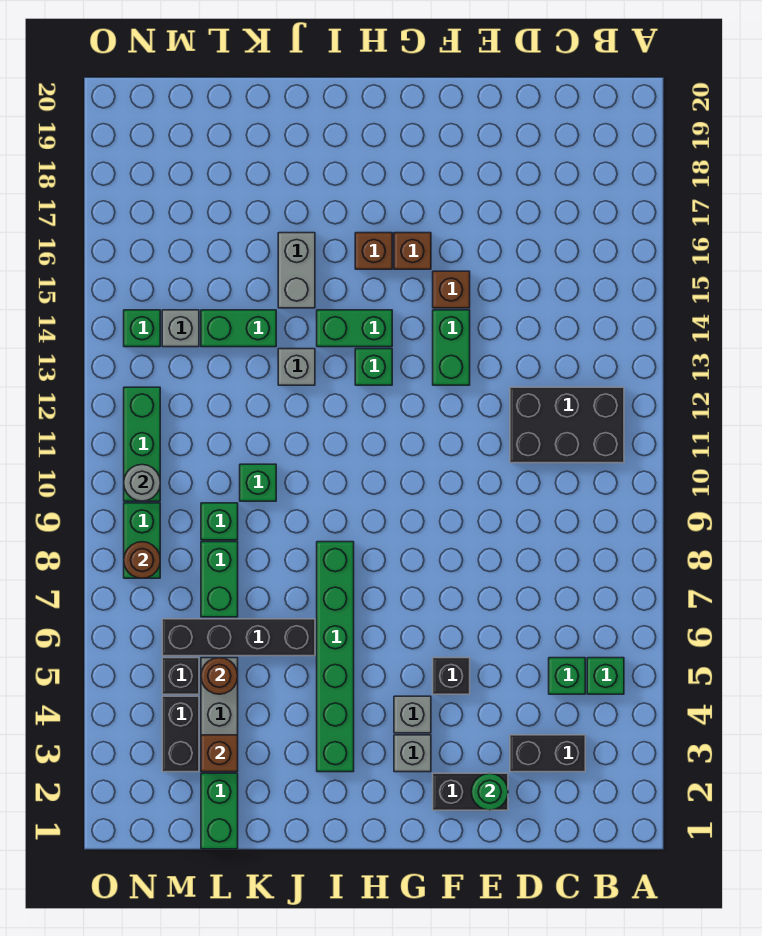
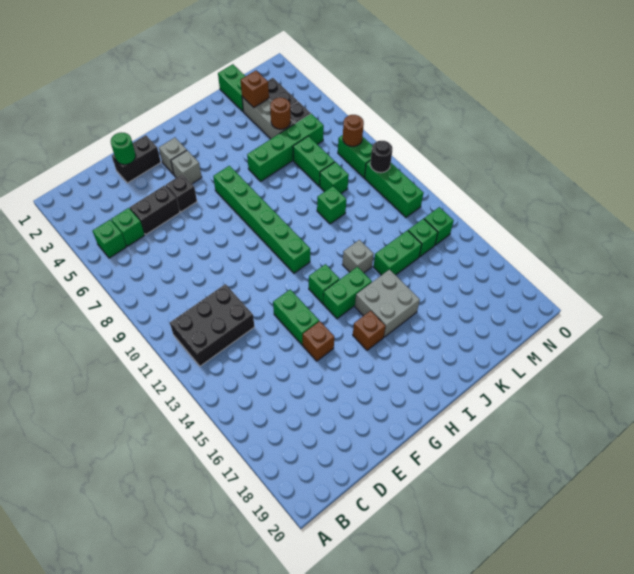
black brick C3:D3 level 1 -> black brick D5:E5 level 1
brown brick G16 level 1 -> none
green brick I3:I8 level 1 -> green brick H6:H11 level 1
black brick J6:M6 level 1 -> green brick J6:M6 level 1
grey brick J15:J16 level 1 -> grey brick I15:J16 level 1
grey brick M14 level 1 -> green brick M14 level 1
grey round brick N10 level 2 -> black round brick N10 level 2

